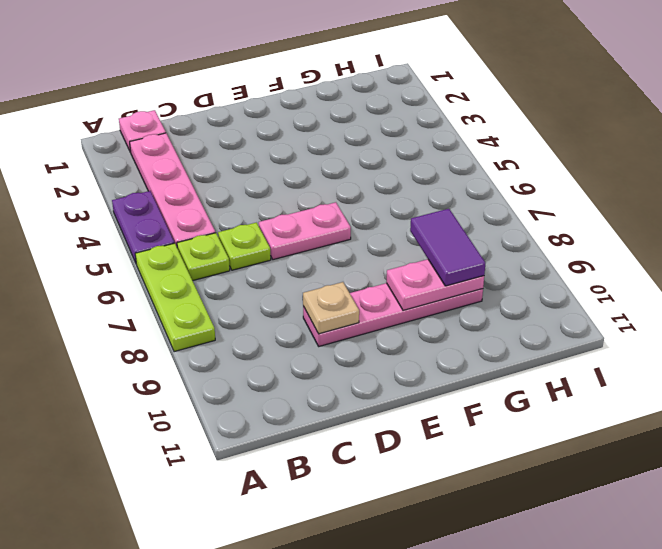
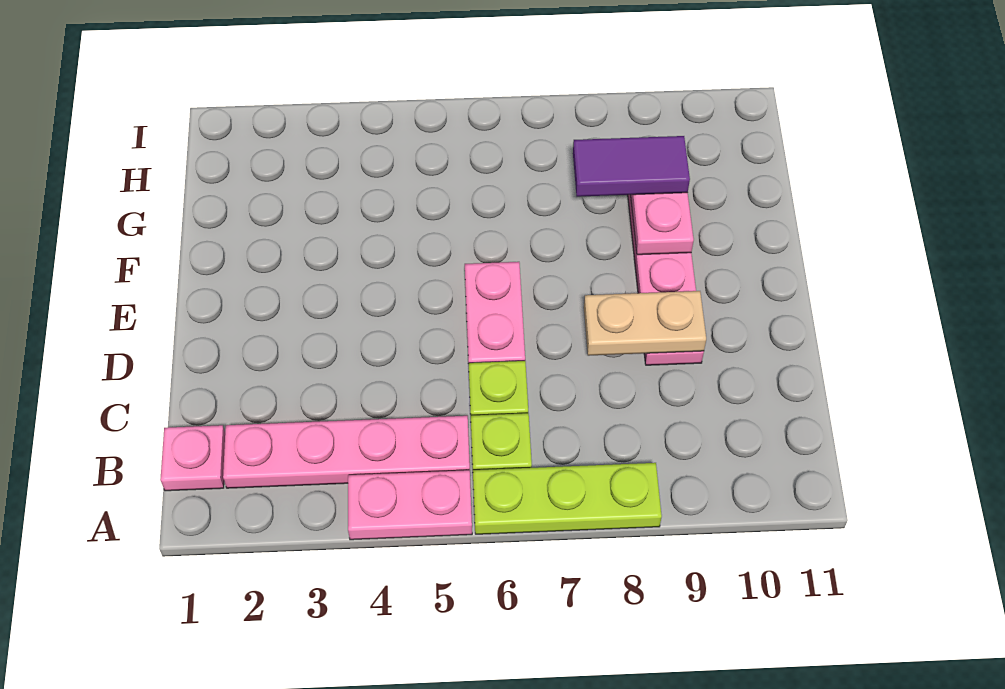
purple plate A4:A5 level 1 -> pink plate A4:A5 level 1
tan plate D9 level 2 -> tan plate D8:D9 level 2

